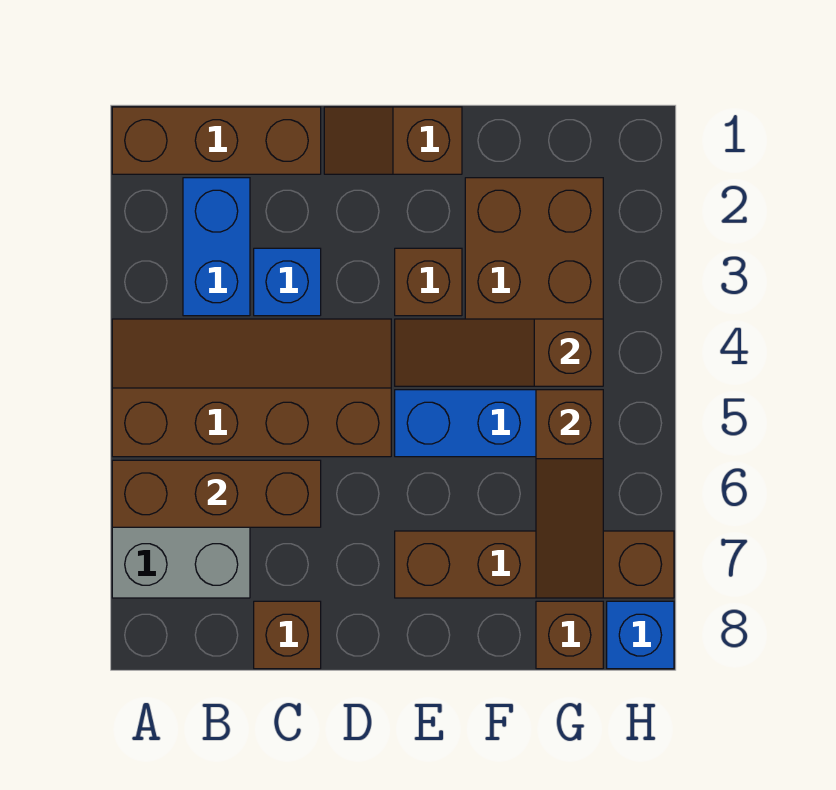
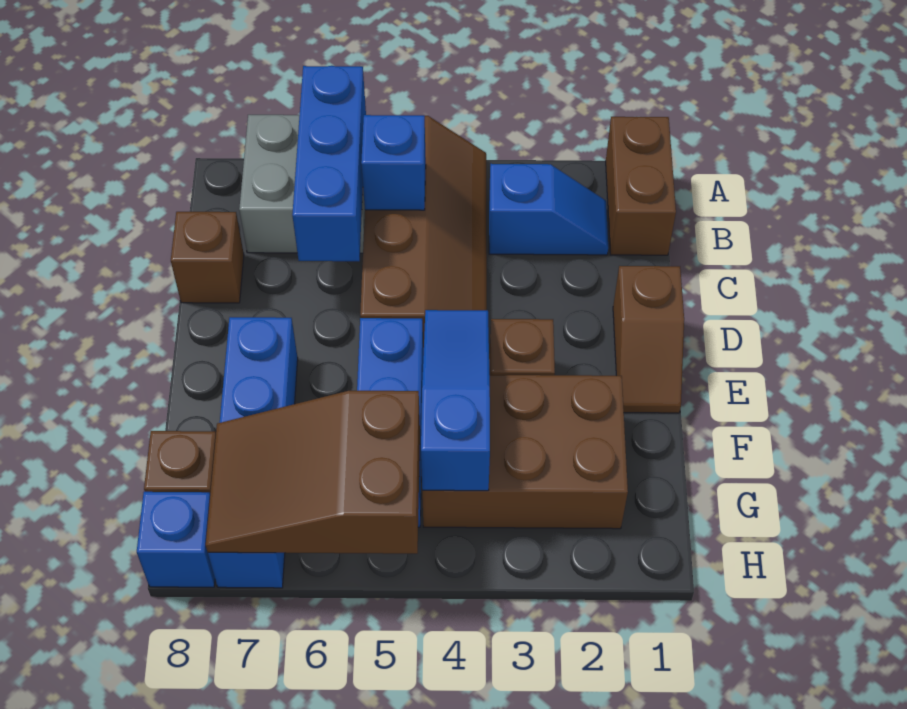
brown brick A1:C1 level 1 -> brown brick A1:B1 level 1
brown brick A6:C6 level 2 -> blue brick A6:C6 level 2
blue brick B2:B3 level 1 -> blue slope B2:B3 level 1 top 3
blue brick C3 level 1 -> blue brick B5 level 2
brown slope D1:E1 level 1 top E -> brown slope D1:E1 level 1 top D
brown slope E4:G4 level 2 top G -> blue slope E4:G4 level 2 top G
brown brick E7:H7 level 1 -> blue brick E7:H7 level 1
brown slope G5:G7 level 2 top 5 -> brown slope G5:H7 level 2 top 5

